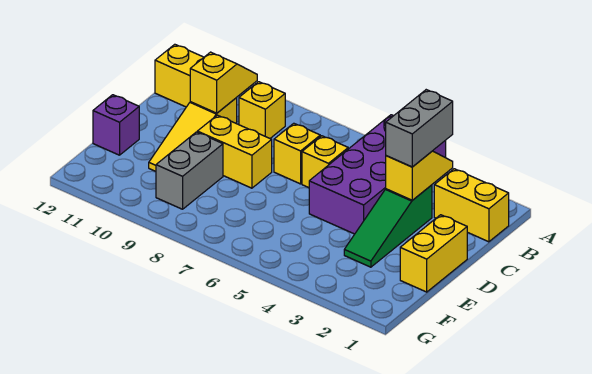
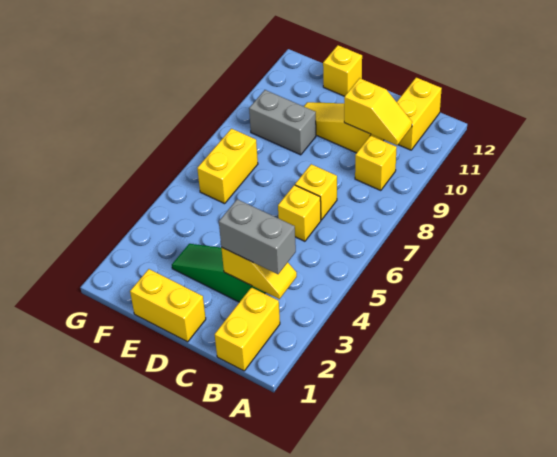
purple brick A4:D5 level 1 -> none
yellow brick D8:D9 level 1 -> yellow brick F6:F7 level 1
purple brick E12 level 1 -> yellow brick E12 level 1

